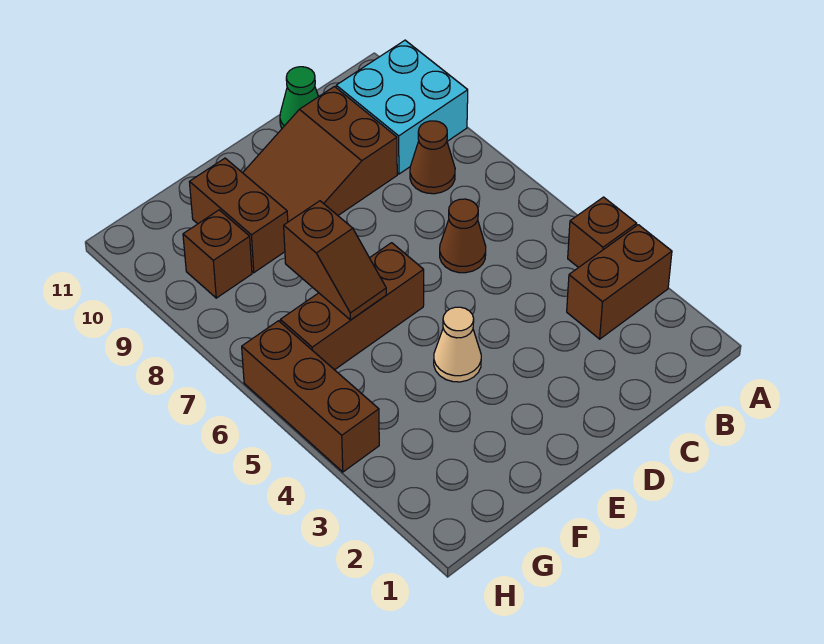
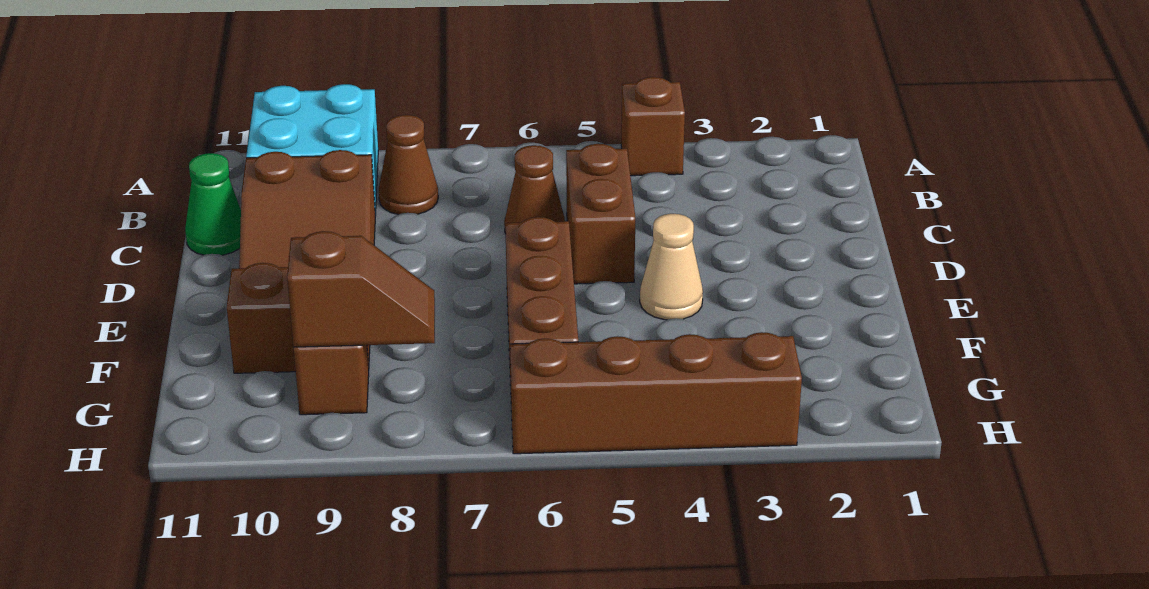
brown brick A3:B3 level 1 -> brown brick C5:D5 level 1
brown slope F6:F7 level 2 top 7 -> brown slope G8:G9 level 2 top 9
brown brick H4:H6 level 1 -> brown brick H3:H6 level 1

